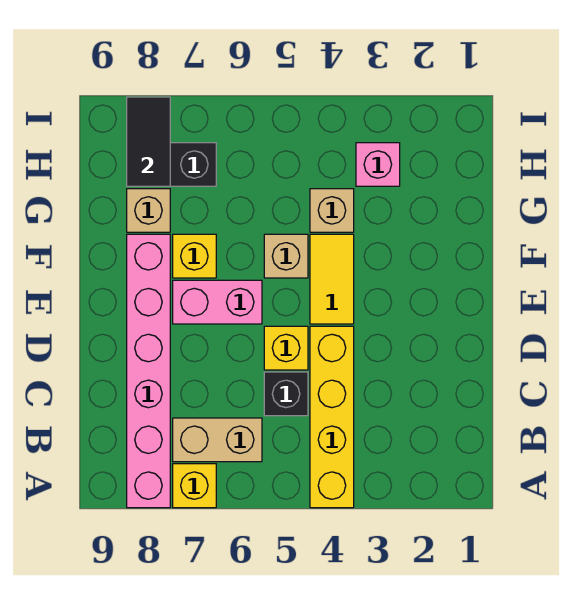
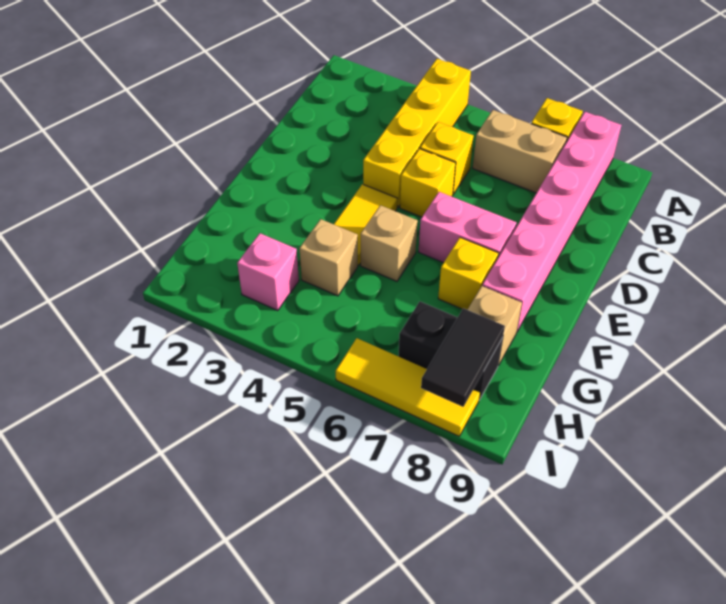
black brick C5 level 1 -> yellow brick C5 level 1
none -> yellow tile I6:I8 level 1

